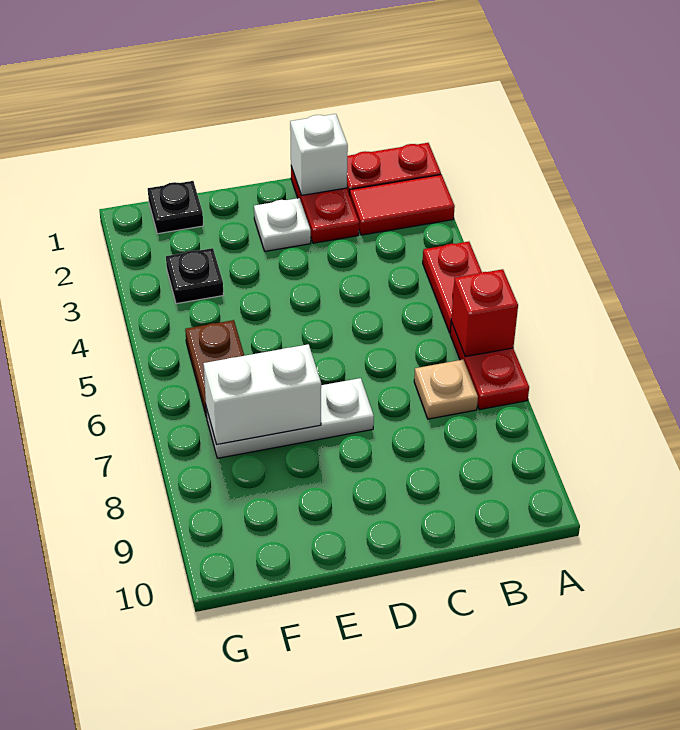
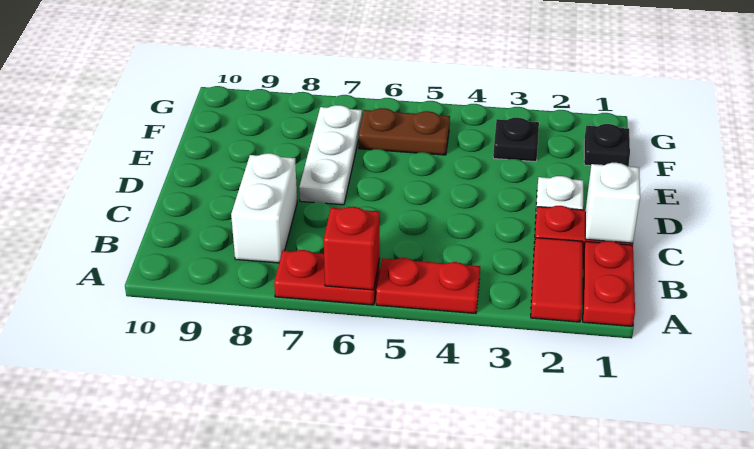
tan plate B7 level 1 -> none
white brick E7:F7 level 2 -> white brick B8:C8 level 1

